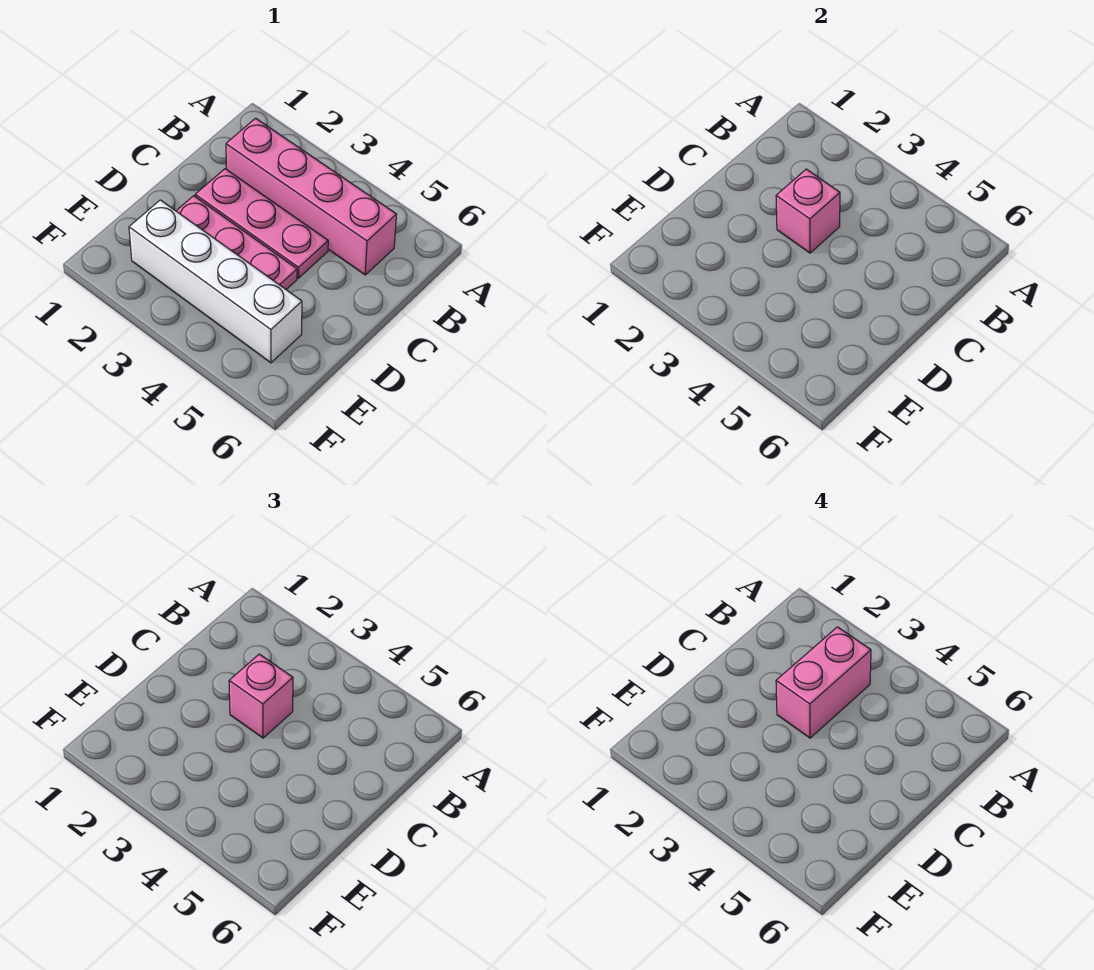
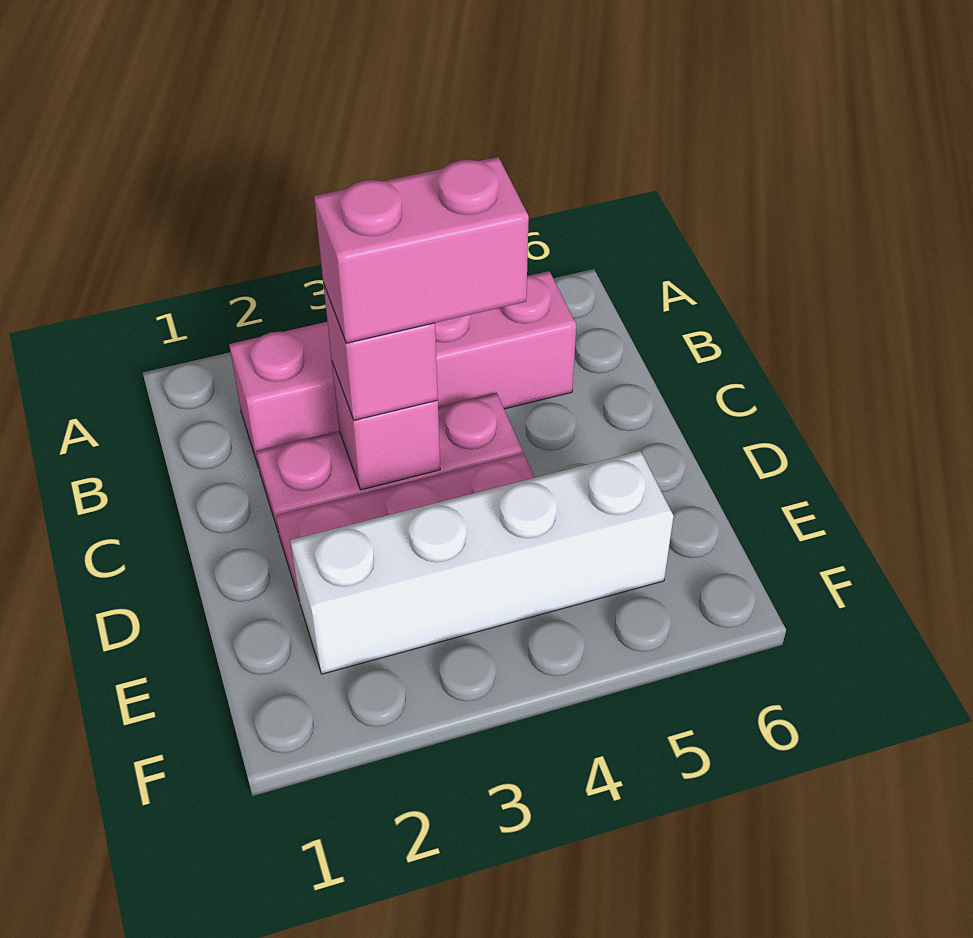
pink brick B3:C3 level 4 -> pink brick C3:C4 level 4

